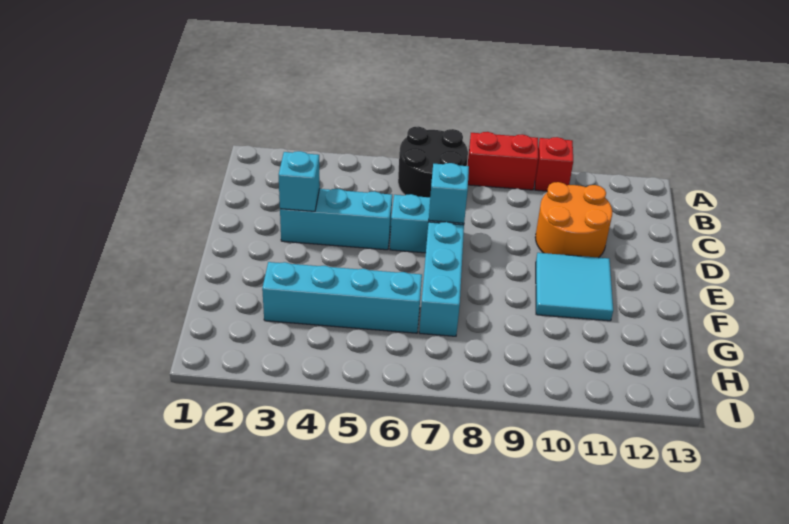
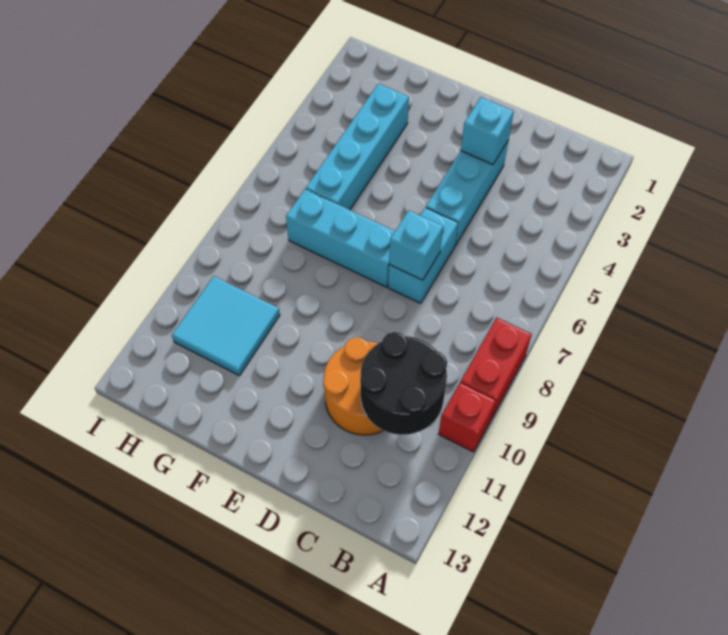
black round brick A6:B7 level 1 -> black round brick B10:C11 level 2
cyan tile E10:F11 level 1 -> cyan tile G10:H11 level 1

